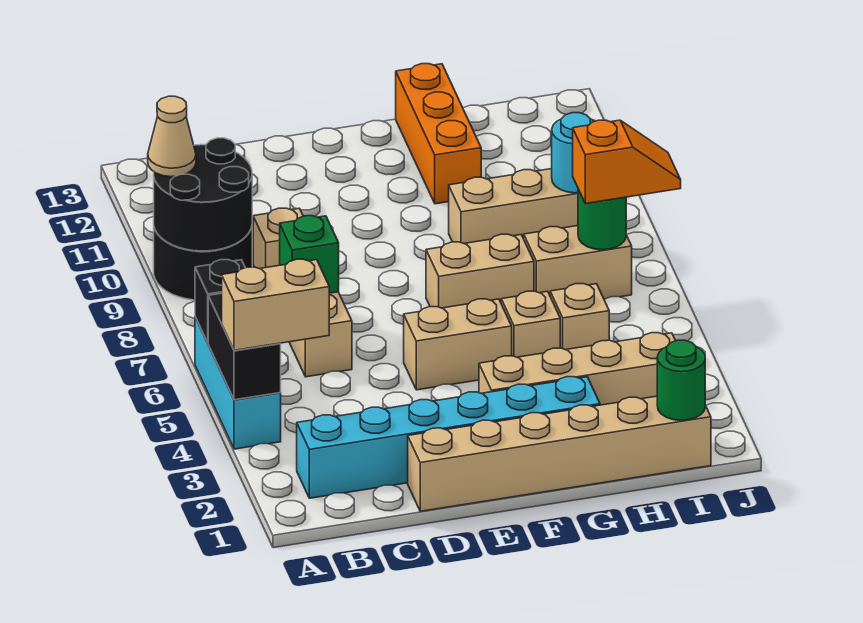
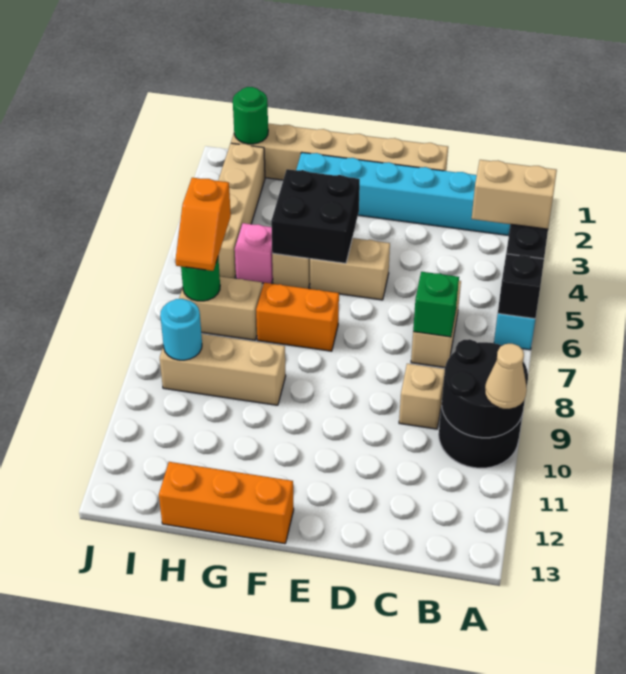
tan brick F3:I3 level 1 -> tan brick I2:I5 level 1
none -> black brick F4:G5 level 2
tan brick F7:G7 level 1 -> orange brick F7:G7 level 1
orange brick G11:G13 level 1 -> orange brick F13:H13 level 1
tan brick H5 level 1 -> pink brick H5 level 1
orange slope I7:J7 level 3 top I -> orange slope I6:I7 level 3 top 6

